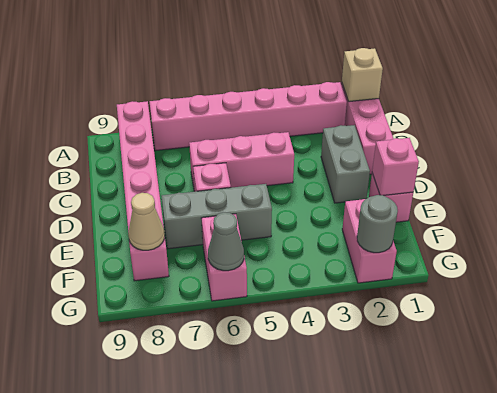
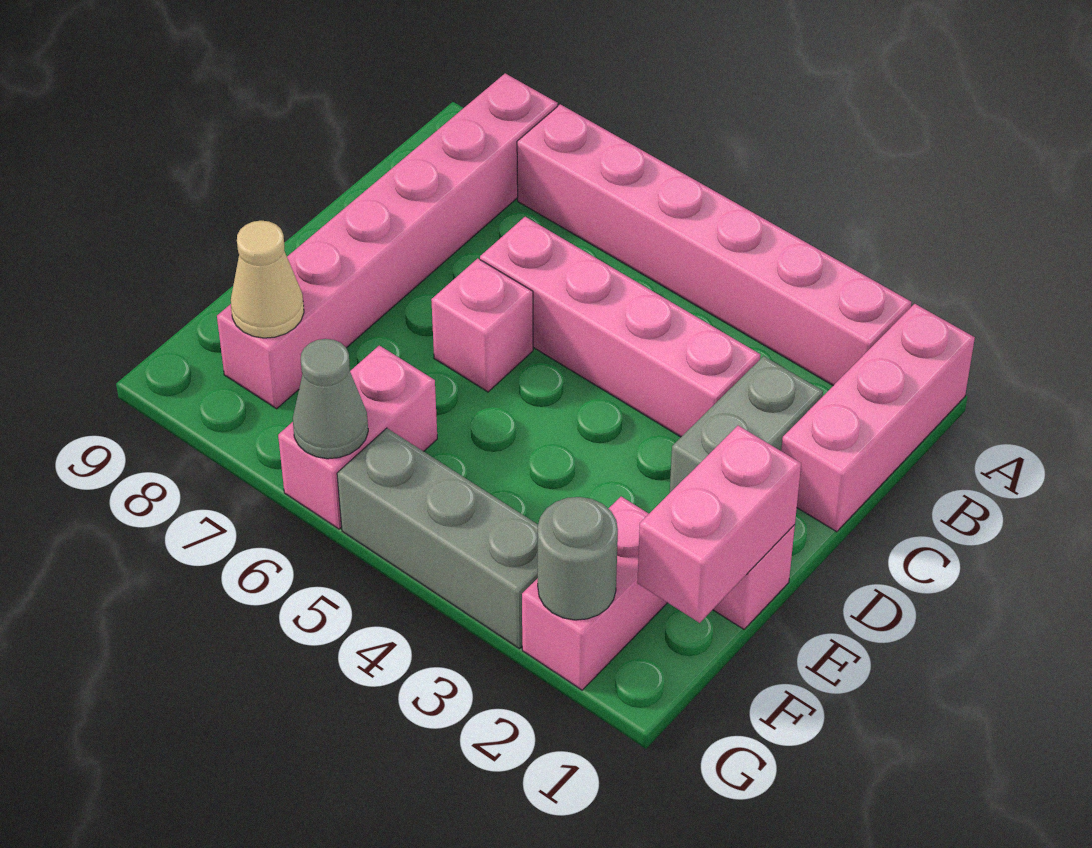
tan brick A1 level 2 -> none
pink brick C4:C6 level 1 -> pink brick C3:C6 level 1
pink brick E1 level 2 -> pink brick E1:F1 level 2
grey brick E5:E7 level 1 -> grey brick G3:G5 level 1

